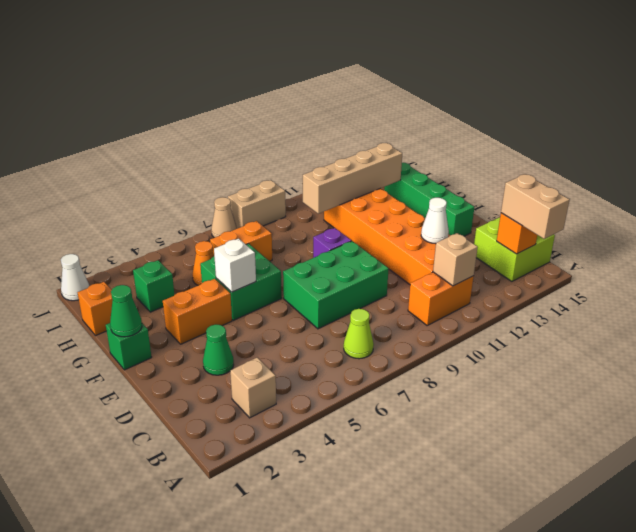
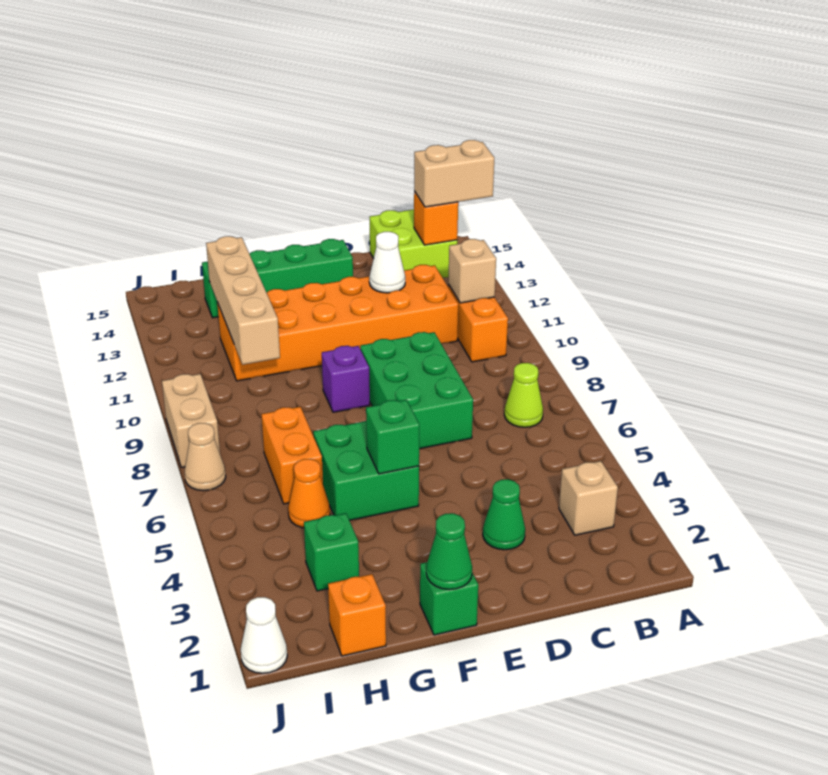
orange brick F3:F4 level 1 -> none
white brick F5 level 2 -> green brick F5 level 2

